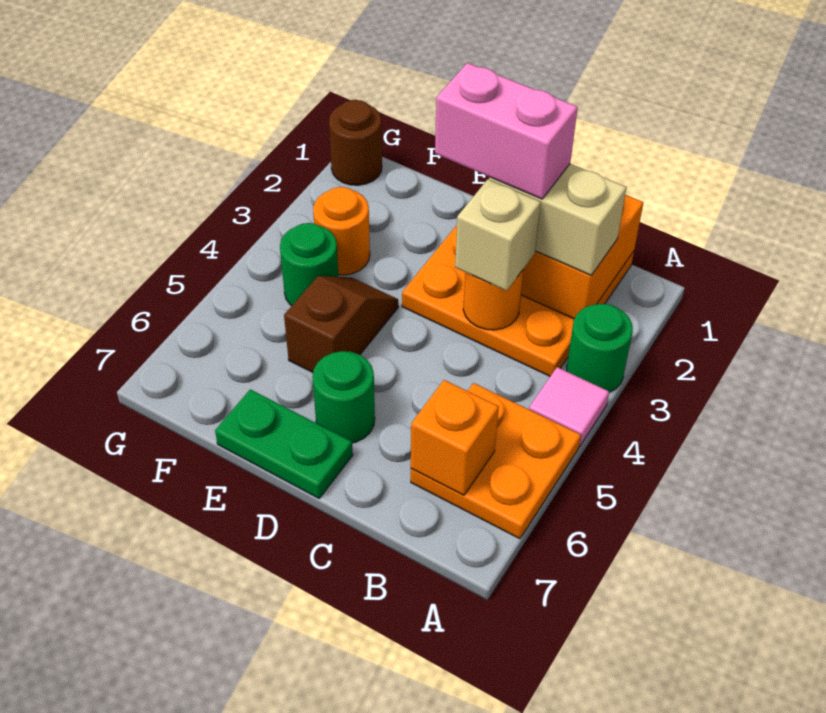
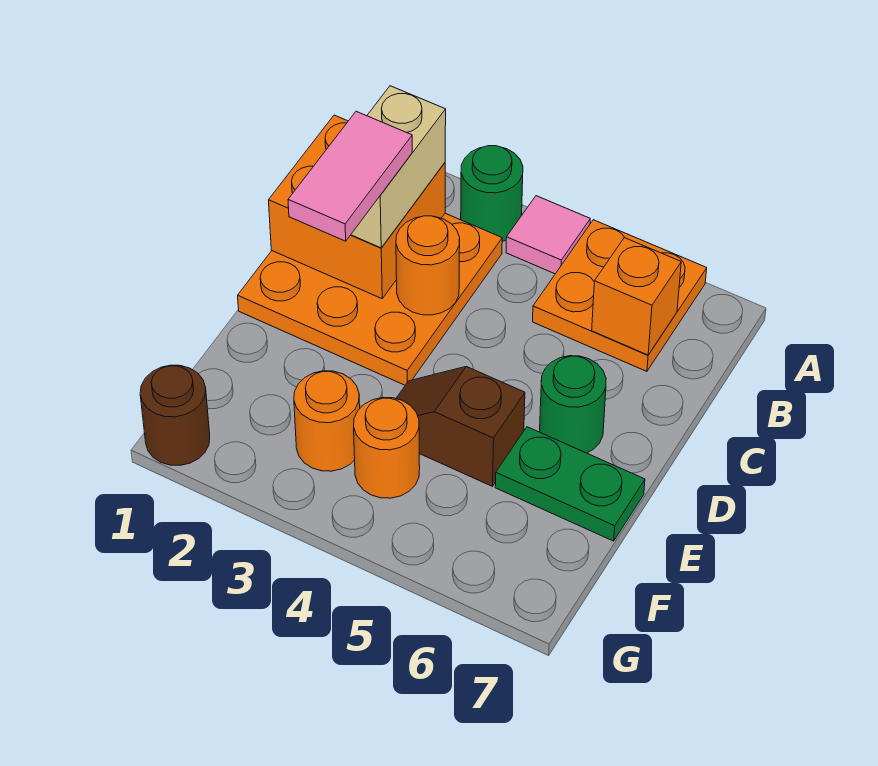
pink brick C2:D2 level 4 -> pink tile C2:D2 level 4
tan brick C3 level 3 -> none
green plate D7:E7 level 1 -> green plate E6:E7 level 1
green round brick F4 level 1 -> orange round brick F4 level 1

